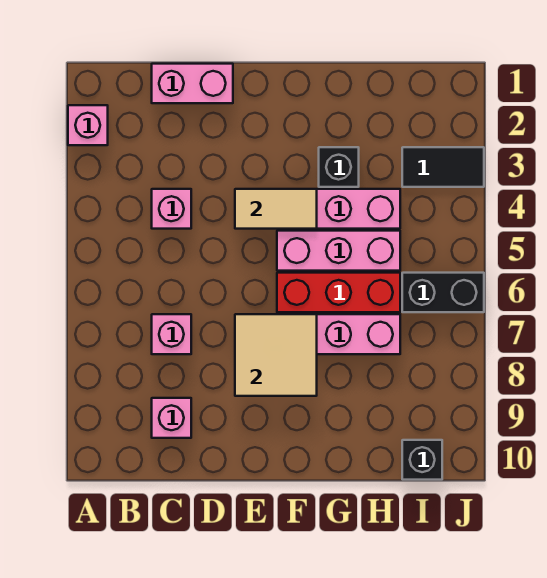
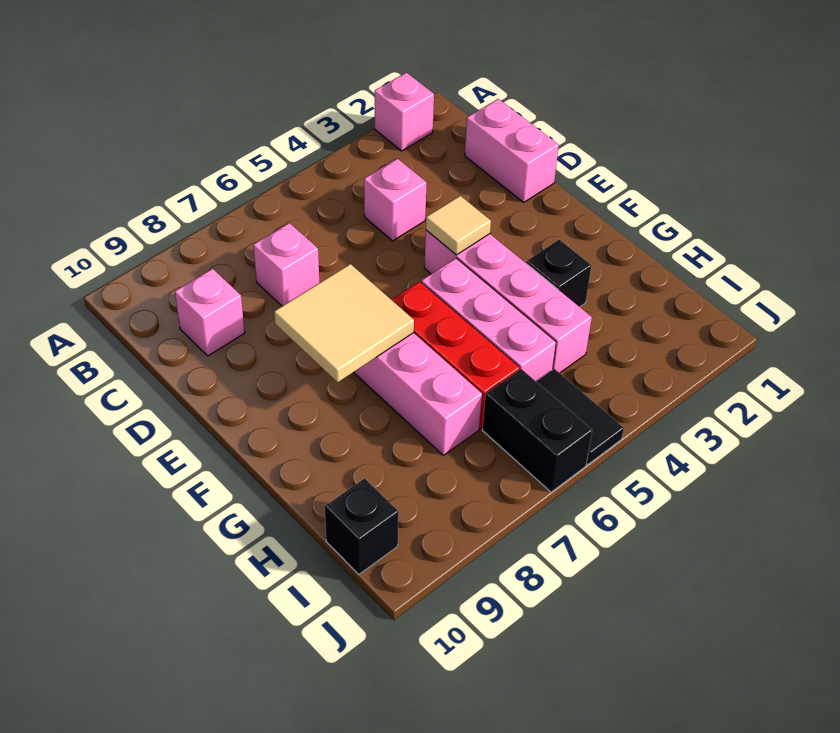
tan tile E4:F4 level 2 -> tan tile E4 level 2
black tile I3:J3 level 1 -> black tile I5:J5 level 1

